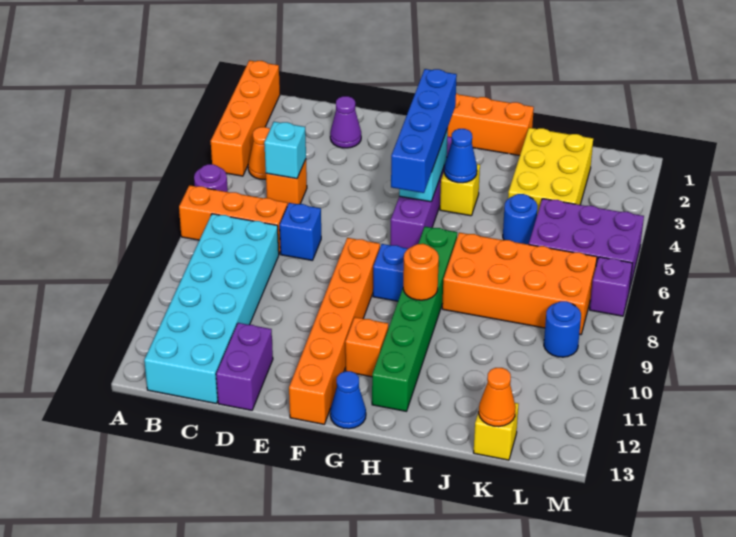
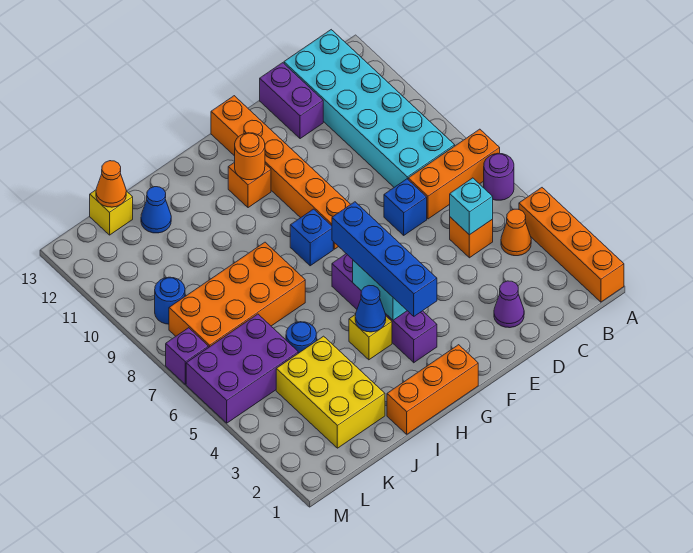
blue cone G13 level 1 -> blue cone J12 level 1
green brick H7:H12 level 1 -> none
orange round brick H9 level 2 -> orange round brick G11 level 2

